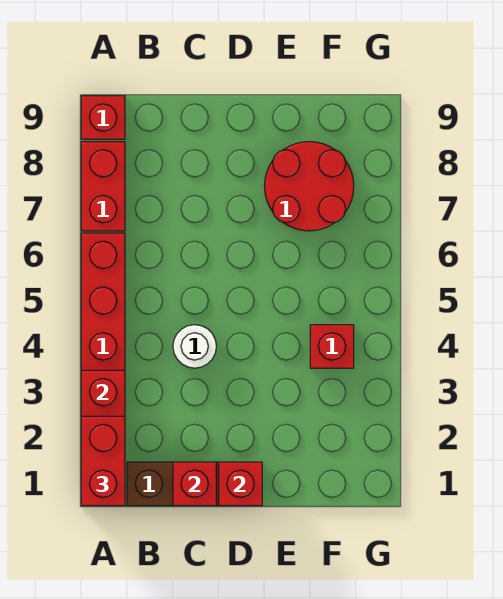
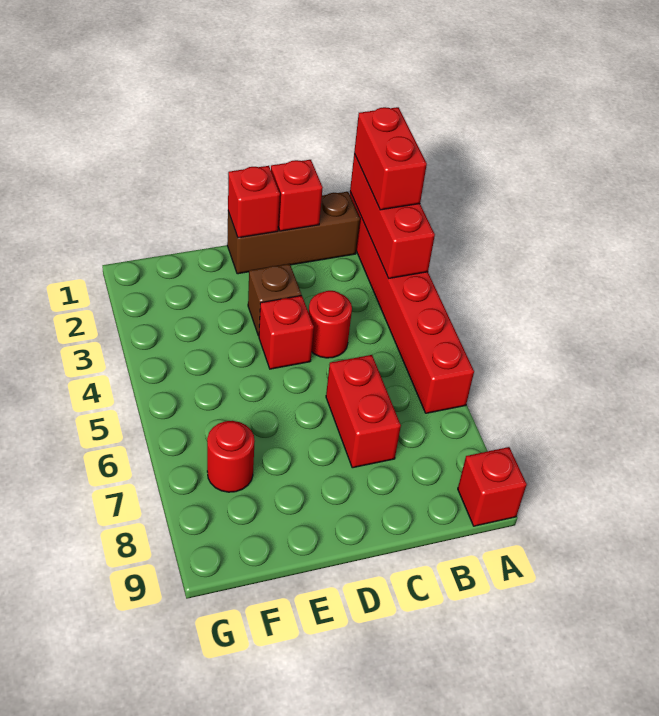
red brick A7:A8 level 1 -> red brick C6:C7 level 1
white round brick C4 level 1 -> red round brick C4 level 1
none -> brown brick D3 level 1
red round brick E7:F8 level 1 -> red round brick F7 level 1
red brick F4 level 1 -> red brick D4 level 1

